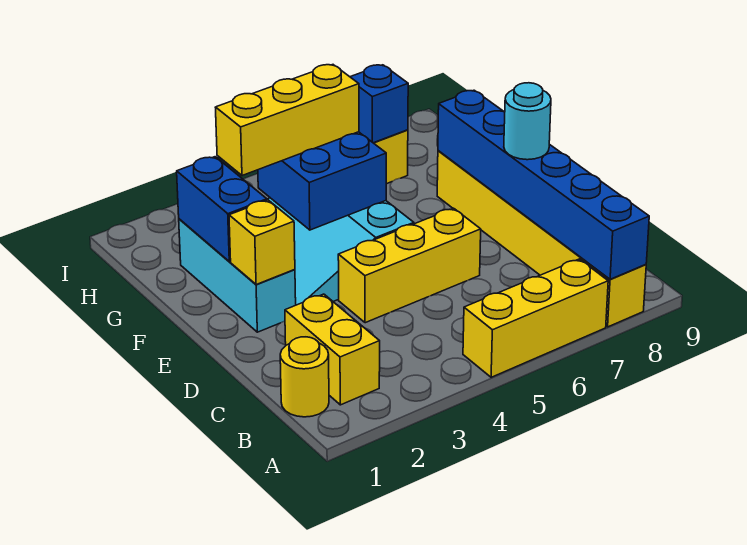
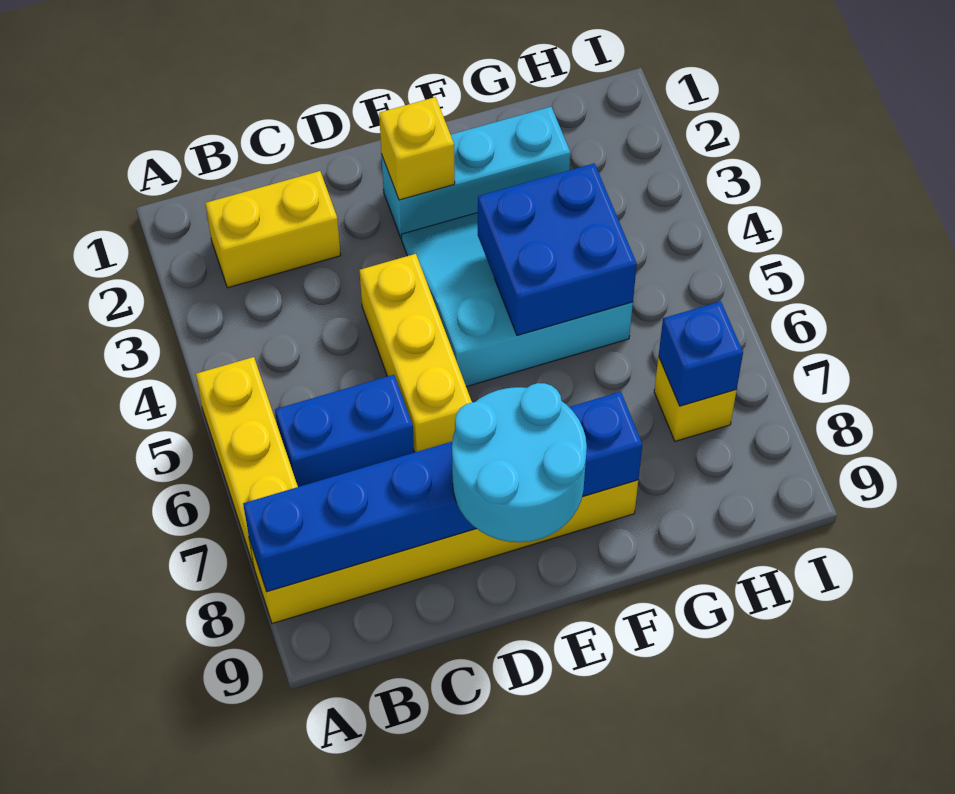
yellow round brick B1 level 1 -> none
cyan round brick D8 level 3 -> cyan round brick D8:E9 level 3
blue brick F2:G2 level 2 -> blue brick B6:C6 level 1
yellow brick G3:G5 level 3 -> none

